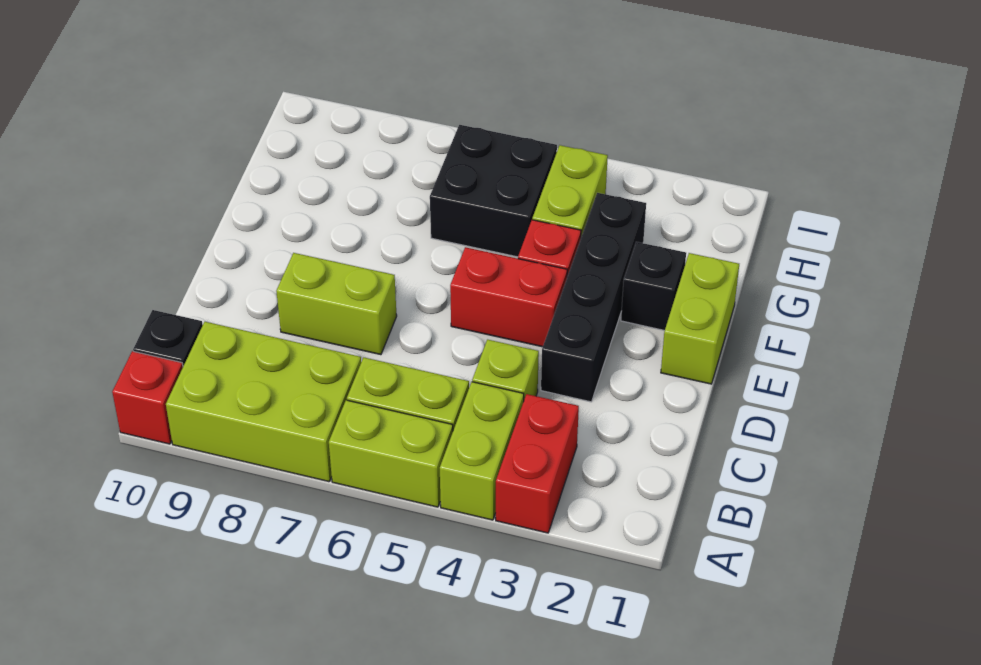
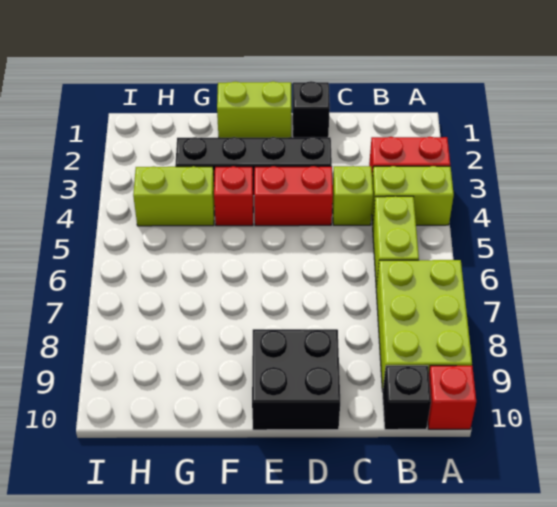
lime brick A5:A6 level 1 -> none
lime brick D7:D8 level 1 -> none
red brick E4:E5 level 1 -> red brick D4:E4 level 1
black brick F2 level 1 -> black brick D1 level 1
black brick G5:H6 level 1 -> black brick D9:E10 level 1

